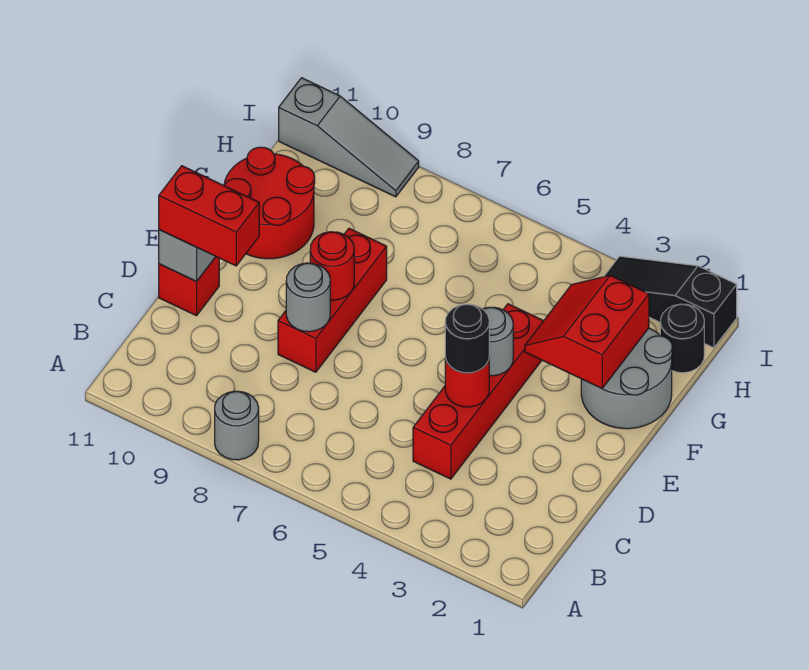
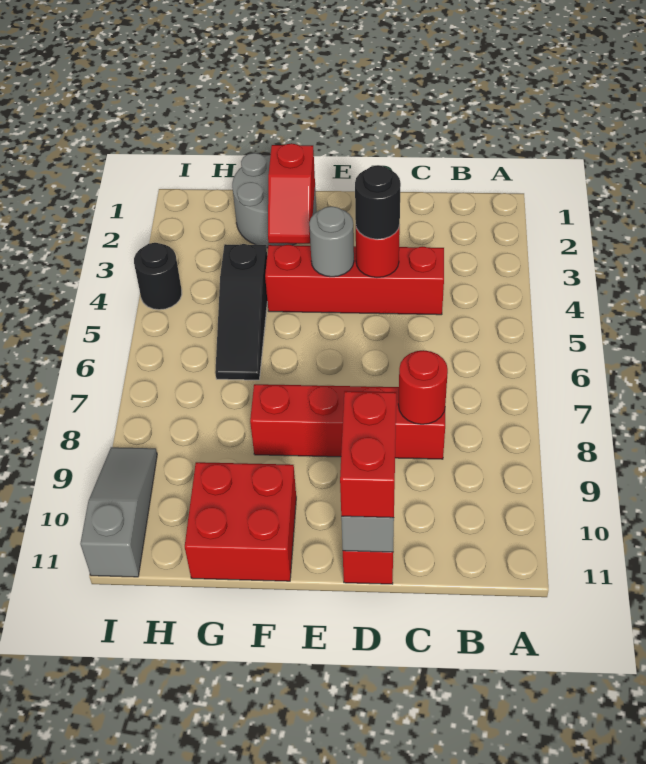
grey round brick A8 level 1 -> none
red brick D8:F8 level 1 -> red brick C8:F8 level 1
grey round brick D8 level 2 -> none
red round brick E8 level 2 -> red round brick C8 level 2
red slope F2:G3 level 2 top 2 -> red slope F2:F3 level 2 top 2
red round brick F10:G11 level 1 -> red brick F10:G11 level 1
black round brick H1 level 1 -> black round brick I4 level 1
black slope I1:I3 level 1 top 1 -> black slope G4:G6 level 1 top 4

